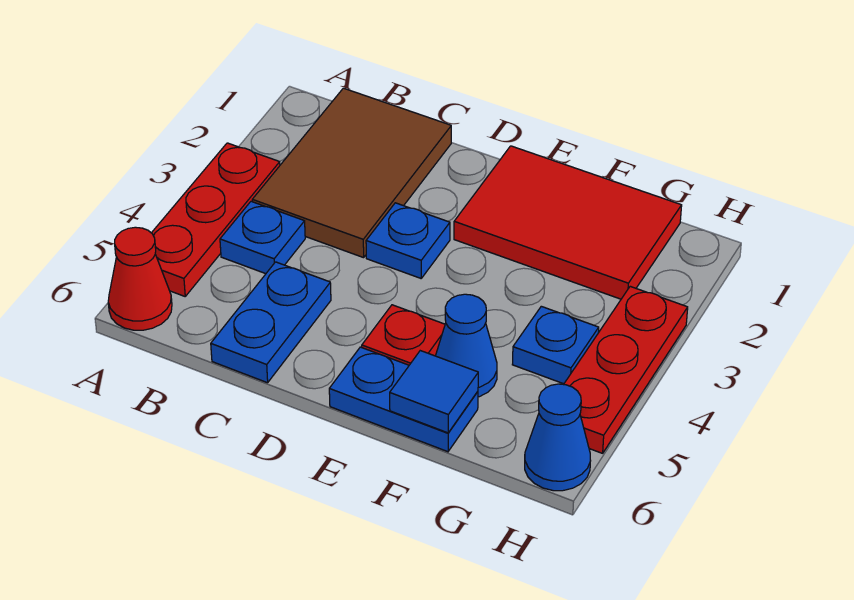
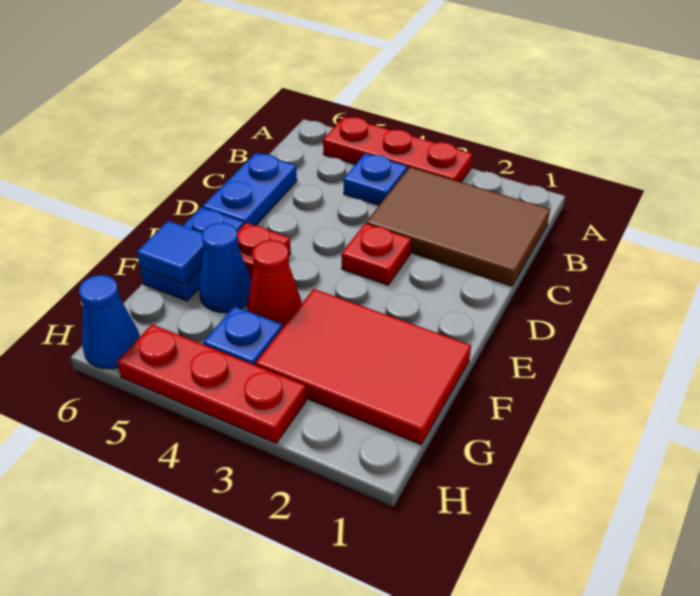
red cone A6 level 1 -> red cone F4 level 1
blue plate C5:C6 level 1 -> blue plate C6:D6 level 1
blue plate D3 level 1 -> red plate D3 level 1
red tile E1:G2 level 1 -> red tile F1:G3 level 1

